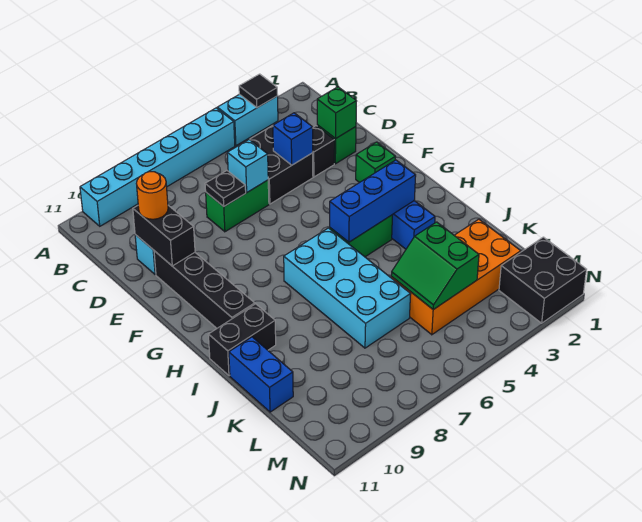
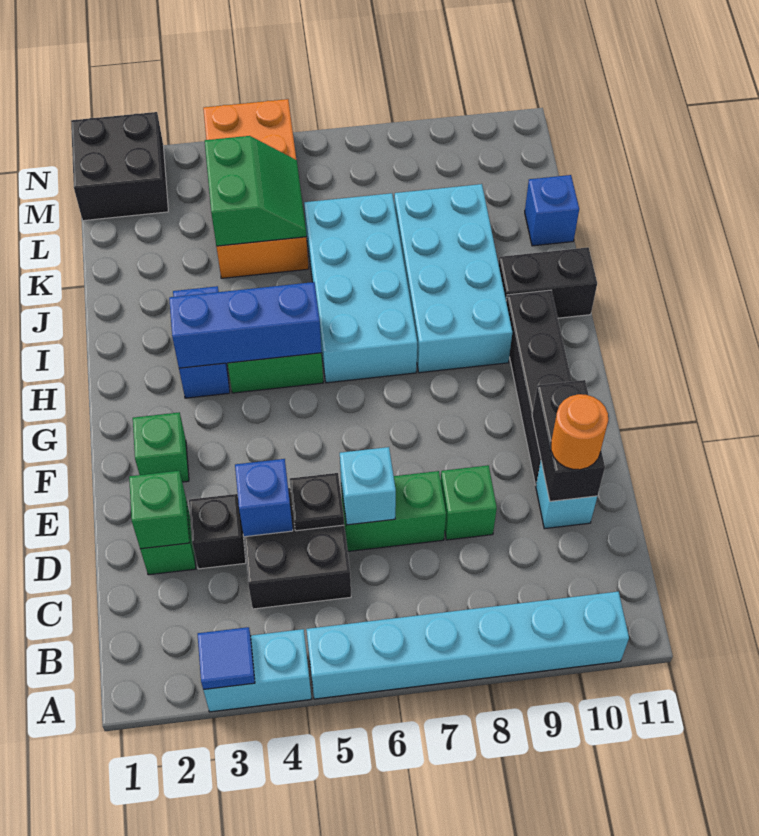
black tile A3 level 2 -> blue tile A3 level 2
black plate D7 level 2 -> black plate D5 level 2
none -> green brick D8 level 1
none -> cyan brick H8:K9 level 1
blue brick J11:K11 level 1 -> blue brick K11 level 1
orange brick K2:L5 level 1 -> orange brick K4:N5 level 1

